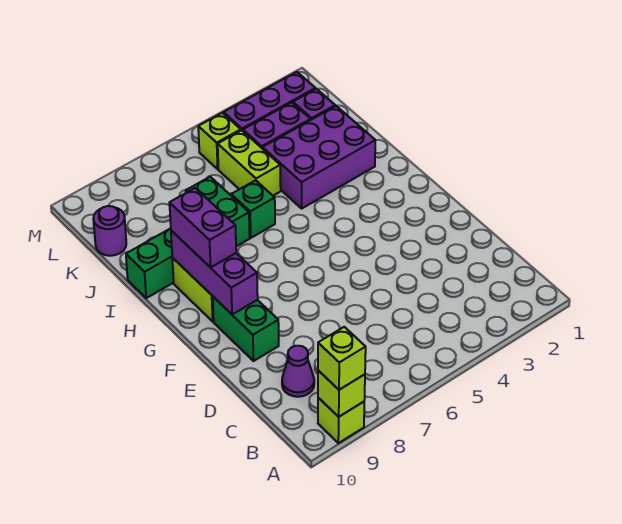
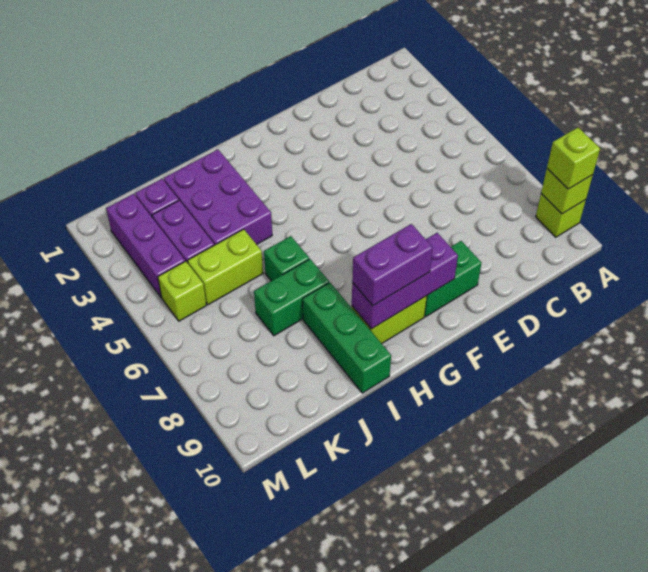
purple cone C9 level 1 -> none
purple round brick K10 level 1 -> none

